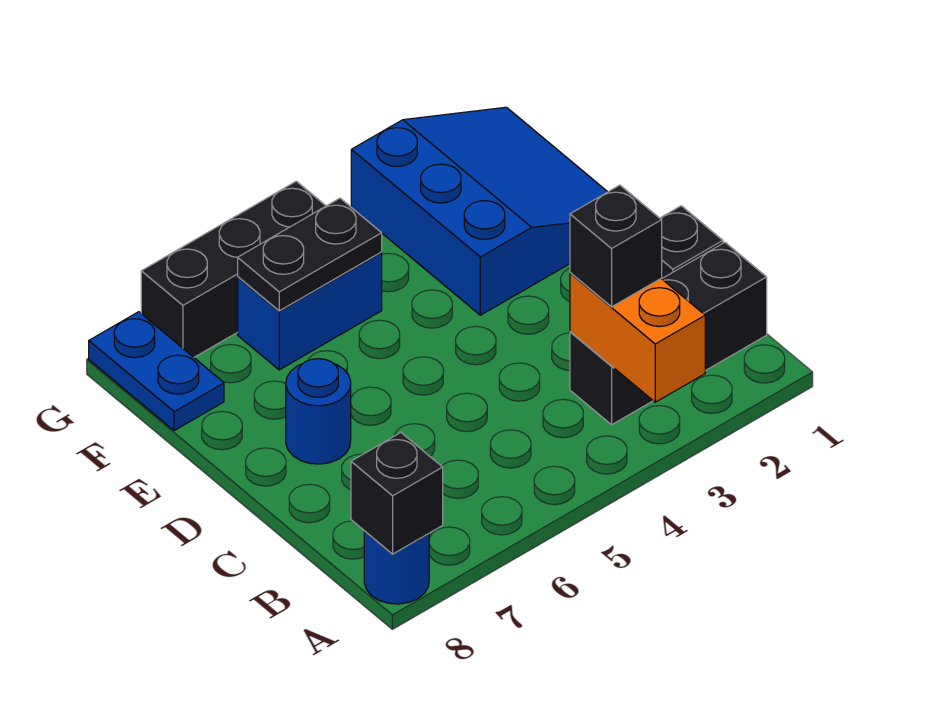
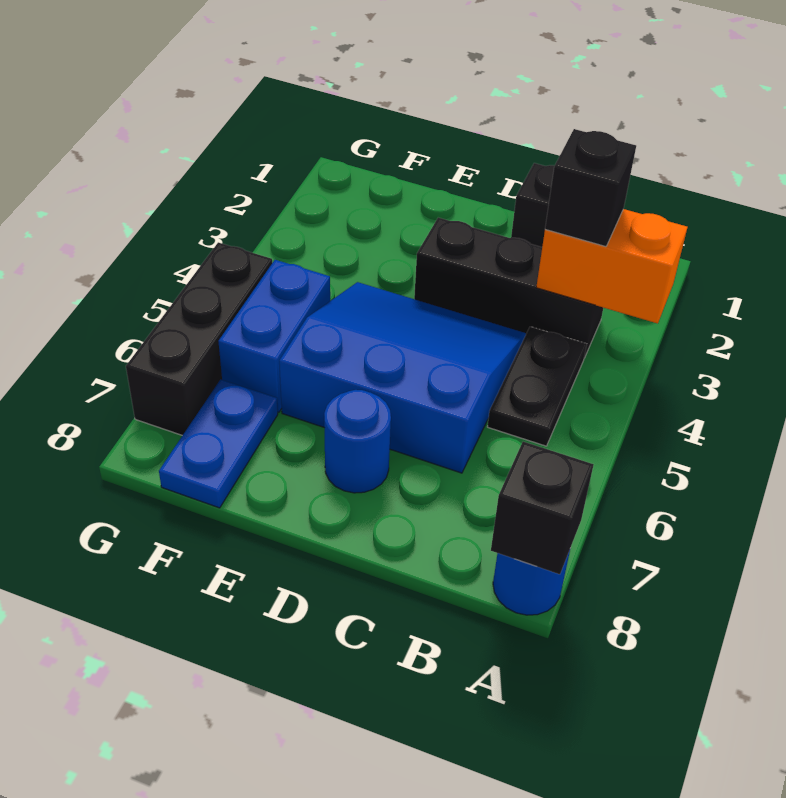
black brick B1:B3 level 1 -> black brick B3:D3 level 1
blue slope E1:G3 level 1 top 3 -> blue slope C4:E6 level 1 top 6
black plate F5:F6 level 2 -> black plate B4:B5 level 1
blue plate F8:G8 level 1 -> blue plate F7:F8 level 1

